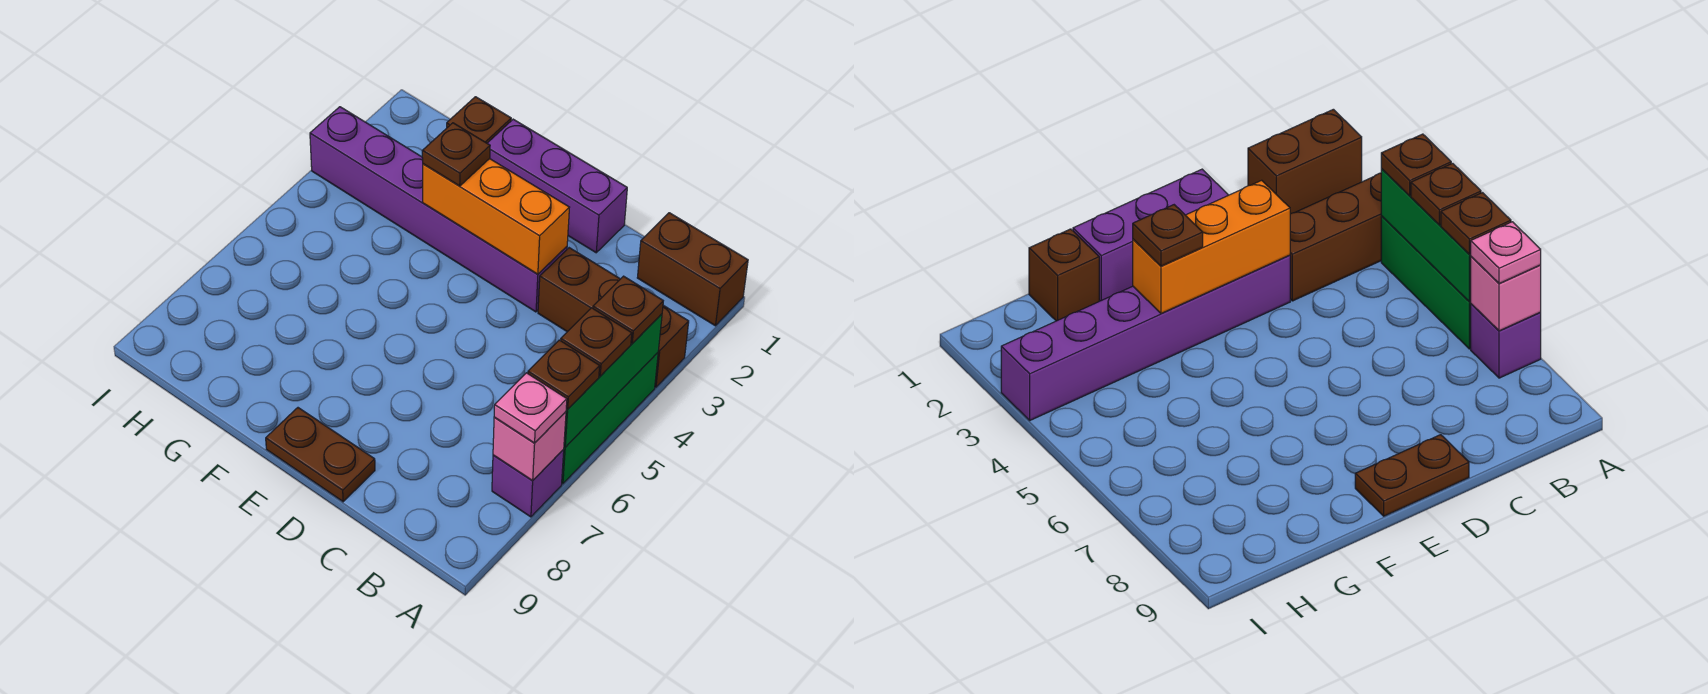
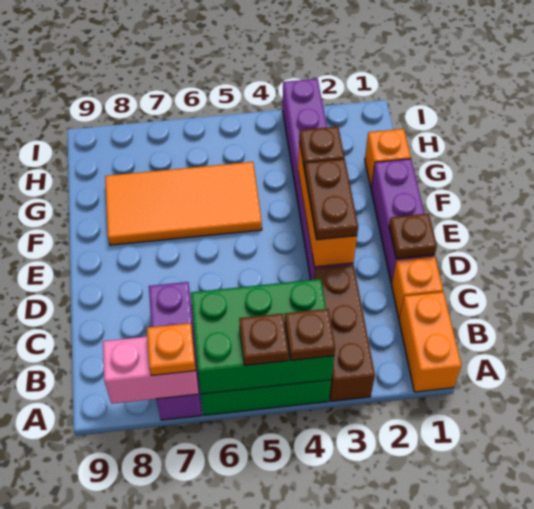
brown brick A1:B1 level 1 -> orange brick A1:B1 level 1
green brick A4:A6 level 2 -> green brick A4:B6 level 2
brown plate A6 level 3 -> brown plate D1 level 2
purple brick A7 level 1 -> purple brick A7:C7 level 1
pink brick A7 level 2 -> pink brick A7:A8 level 2
pink plate A7 level 3 -> orange plate A7 level 3
none -> orange brick C1 level 1
brown plate D9:E9 level 1 -> brown plate D3:E3 level 3
none -> orange tile F5:G8 level 1
brown brick G1 level 1 -> orange brick G1 level 1

